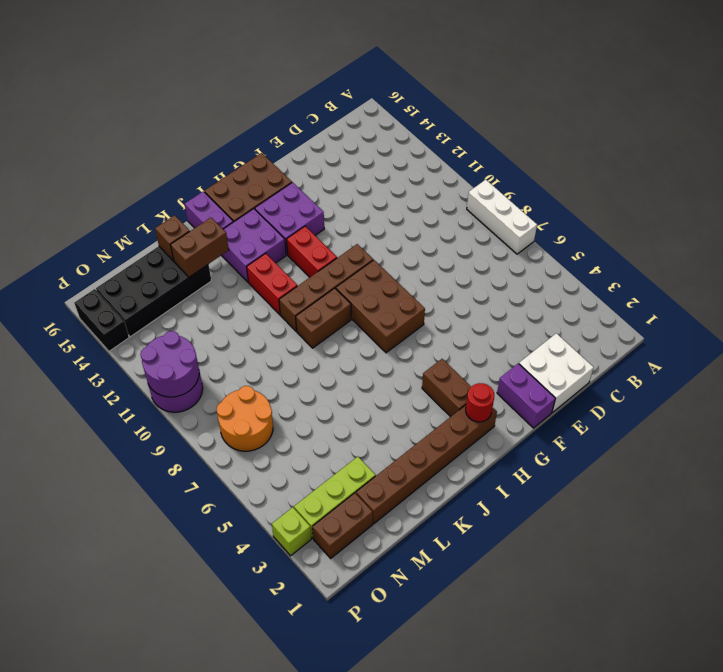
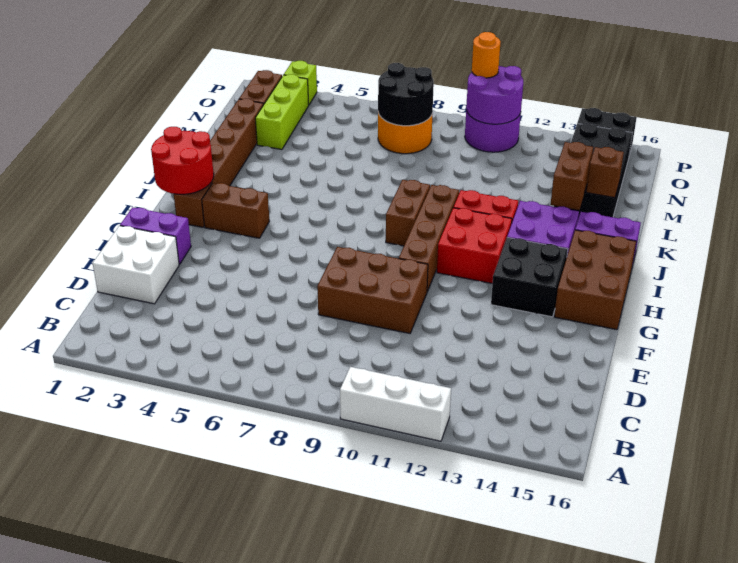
white brick A7:A9 level 1 -> white brick A10:A12 level 1
brown brick G7:H9 level 1 -> brown brick E8:F10 level 1
purple brick G13:H14 level 1 -> black brick G13:H14 level 1
red round brick H2 level 2 -> red round brick H1:I2 level 2
red brick H11:H12 level 1 -> red brick H11:I12 level 1
none -> black round brick N7:O8 level 2
none -> orange round brick P10 level 3

